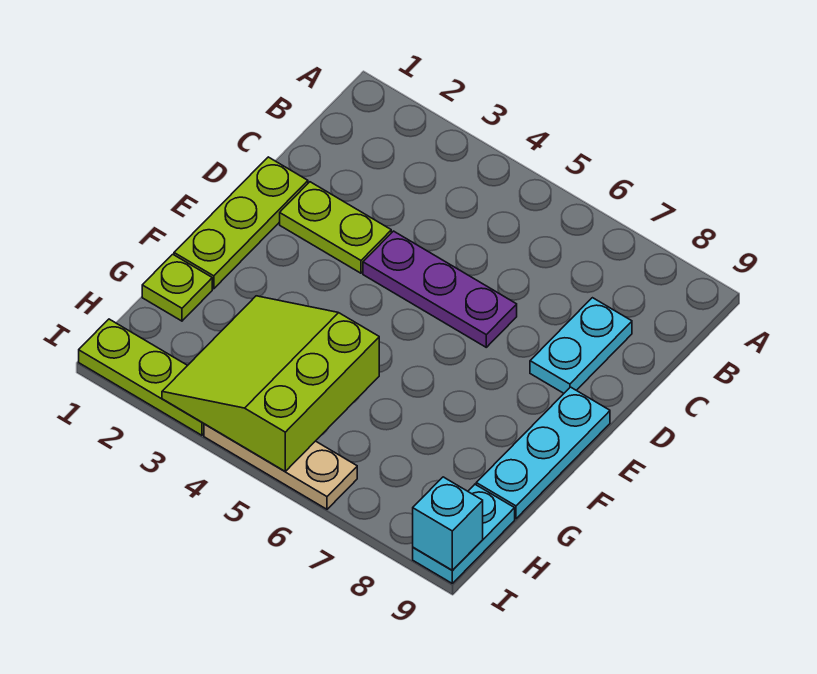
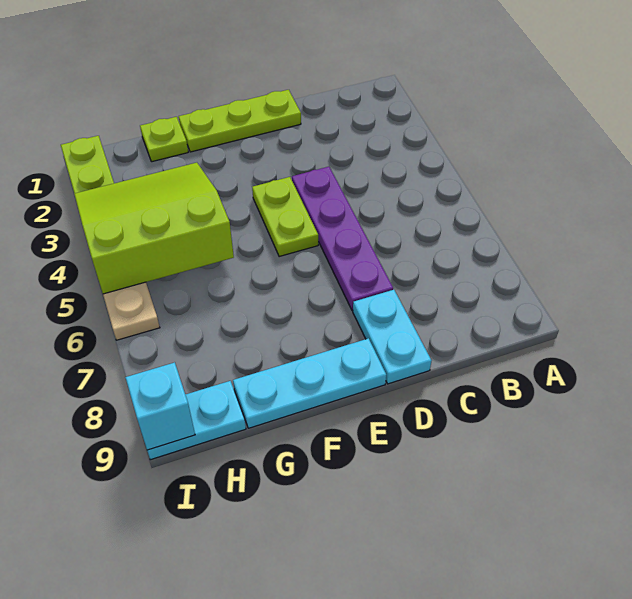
cyan plate C8:D8 level 1 -> cyan plate D8:D9 level 1
lime plate D2:D3 level 1 -> lime plate E4:E5 level 1
purple plate D4:D6 level 1 -> purple plate D4:D7 level 1

